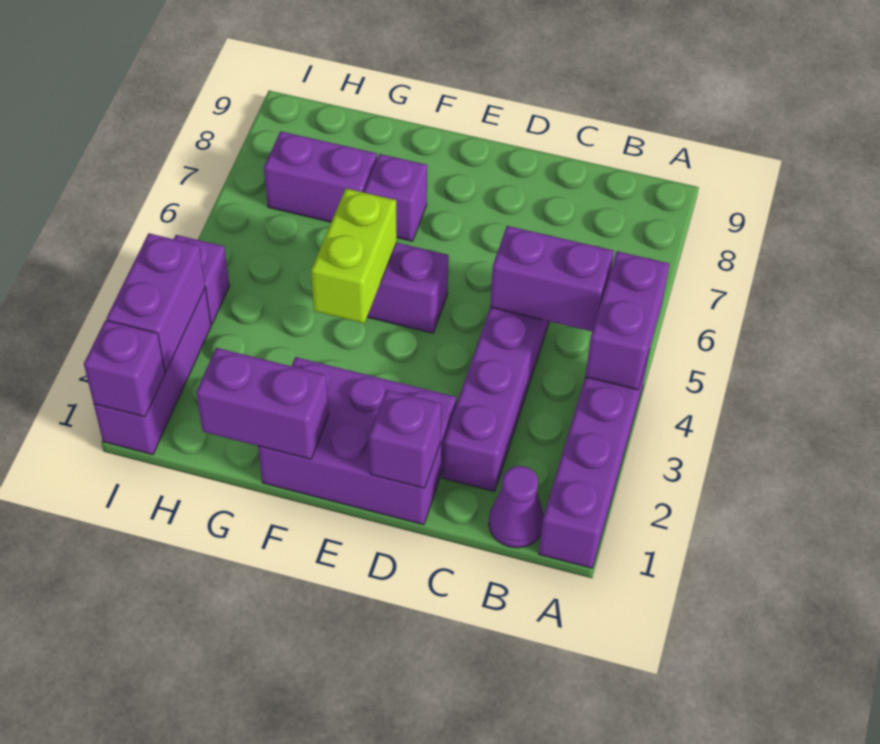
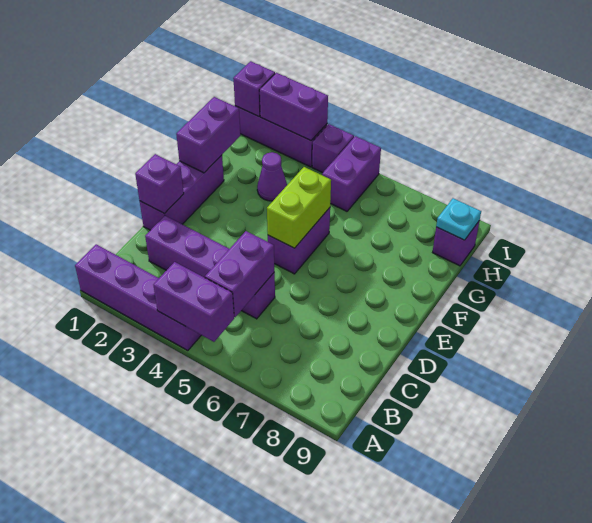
purple cone B1 level 1 -> purple cone G3 level 1
purple brick D1:F2 level 1 -> purple brick D1:F1 level 1
lime brick F4:F5 level 2 -> lime brick E5:F5 level 2
purple brick F7 level 1 -> purple brick H9 level 1
purple brick G7:H7 level 1 -> purple brick H5:I5 level 1
none -> cyan plate H9 level 2

